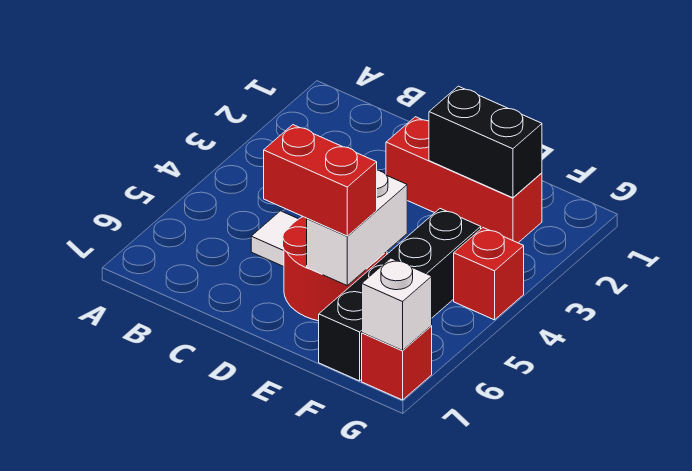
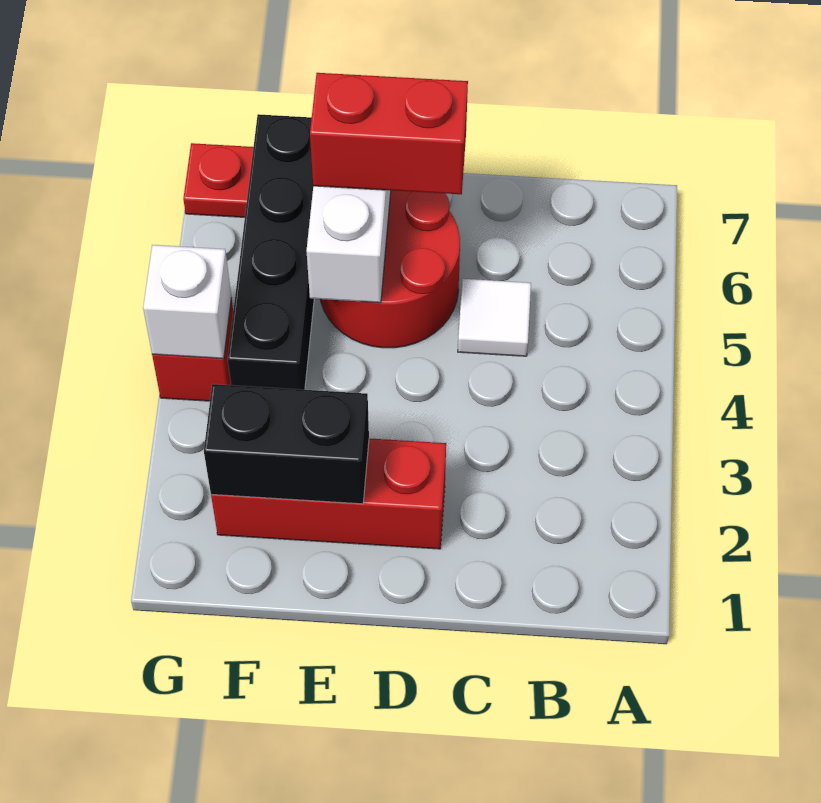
red brick G7 level 1 -> red plate G7 level 1
white brick G7 level 2 -> white brick G4 level 2

